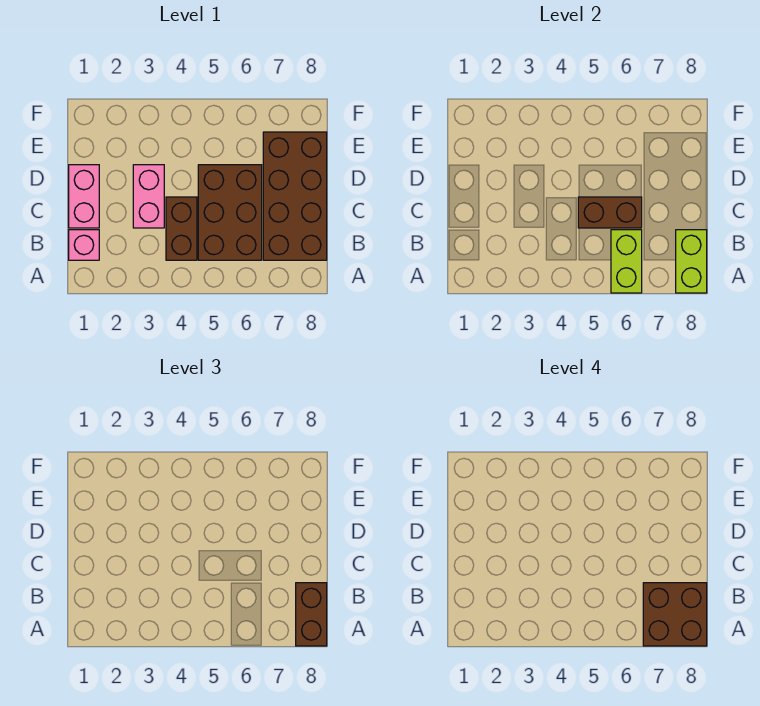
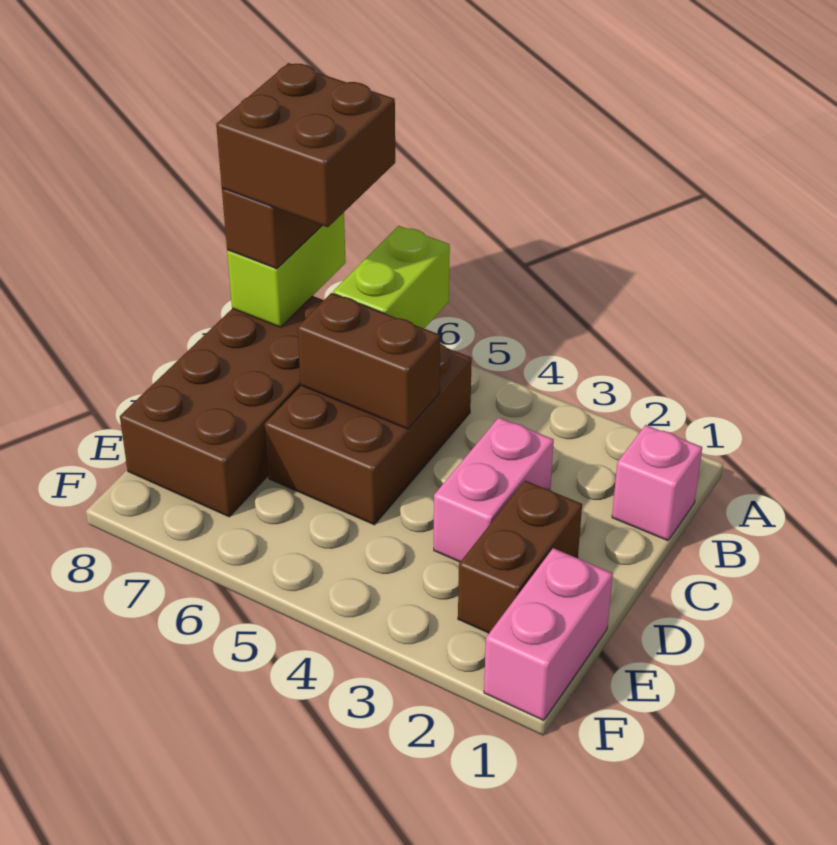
brown brick B4:C4 level 1 -> brown brick D2:E2 level 1
pink brick C1:D1 level 1 -> pink brick E1:F1 level 1

